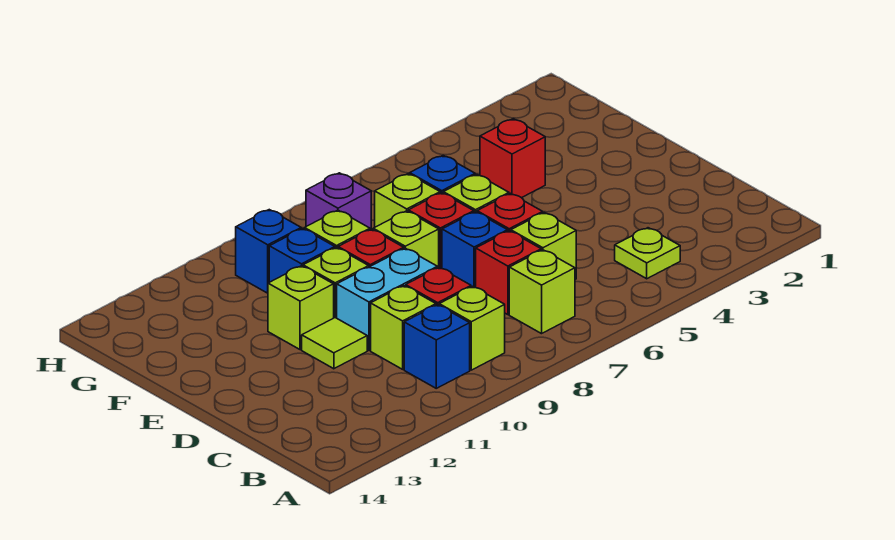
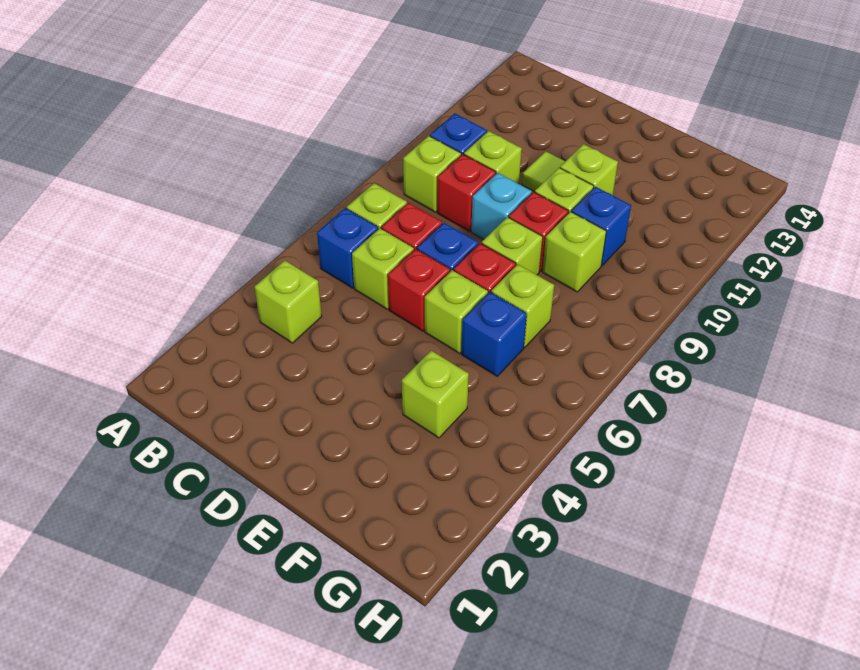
lime plate B4 level 1 -> lime brick B4 level 1
cyan brick D9:D10 level 1 -> cyan brick D9 level 1
red brick F4 level 1 -> lime brick F4 level 1
purple brick G8 level 1 -> none
blue brick G10 level 1 -> blue brick B6 level 1

